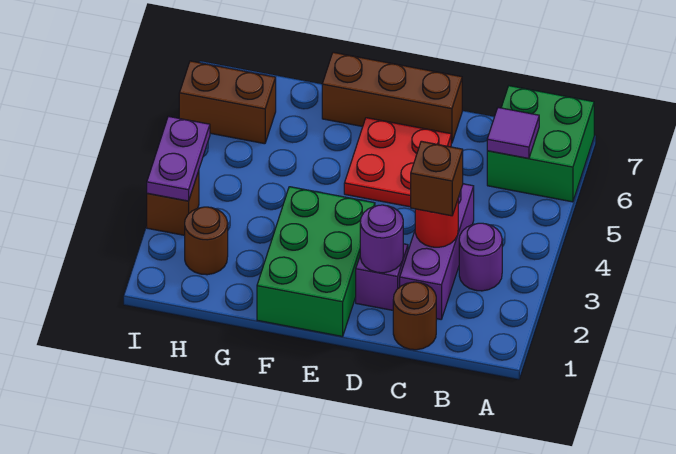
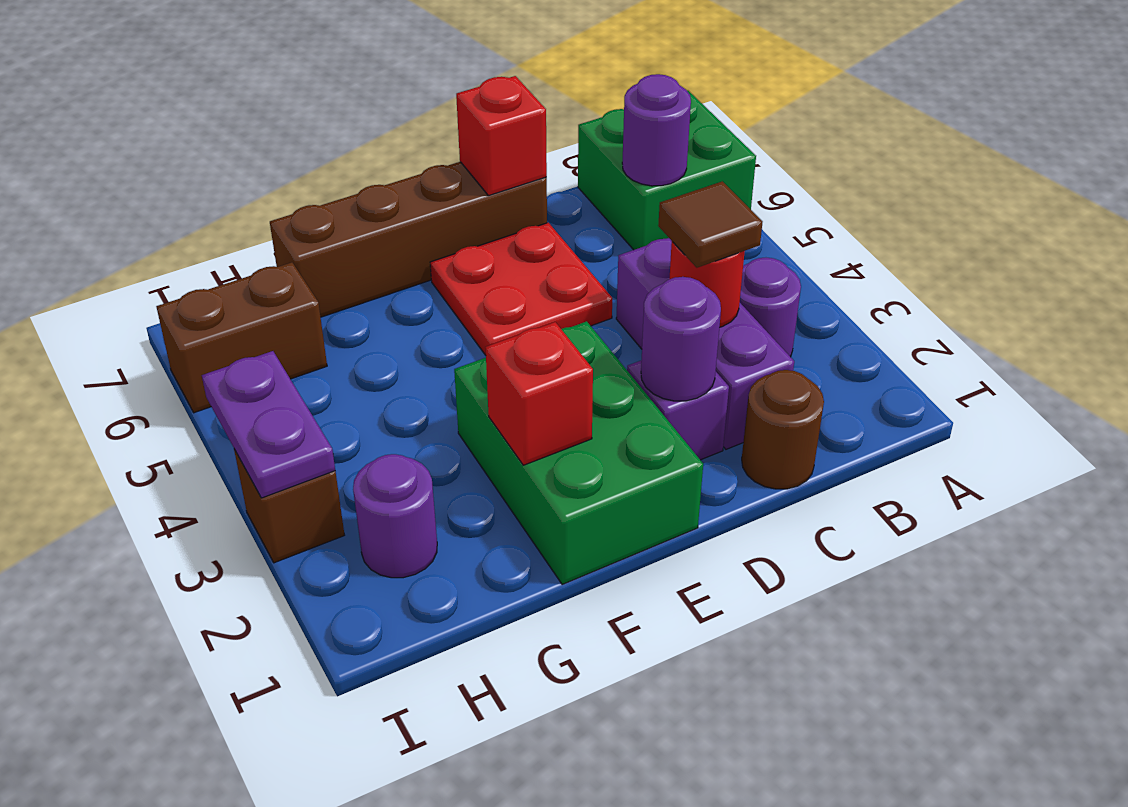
purple tile B6 level 2 -> purple round brick B6 level 2
brown brick C3 level 3 -> brown tile C3 level 3
brown brick D7:F7 level 1 -> brown brick D7:G7 level 1
none -> red brick D7 level 2
none -> red brick F2 level 2
brown round brick H2 level 1 -> purple round brick H2 level 1

